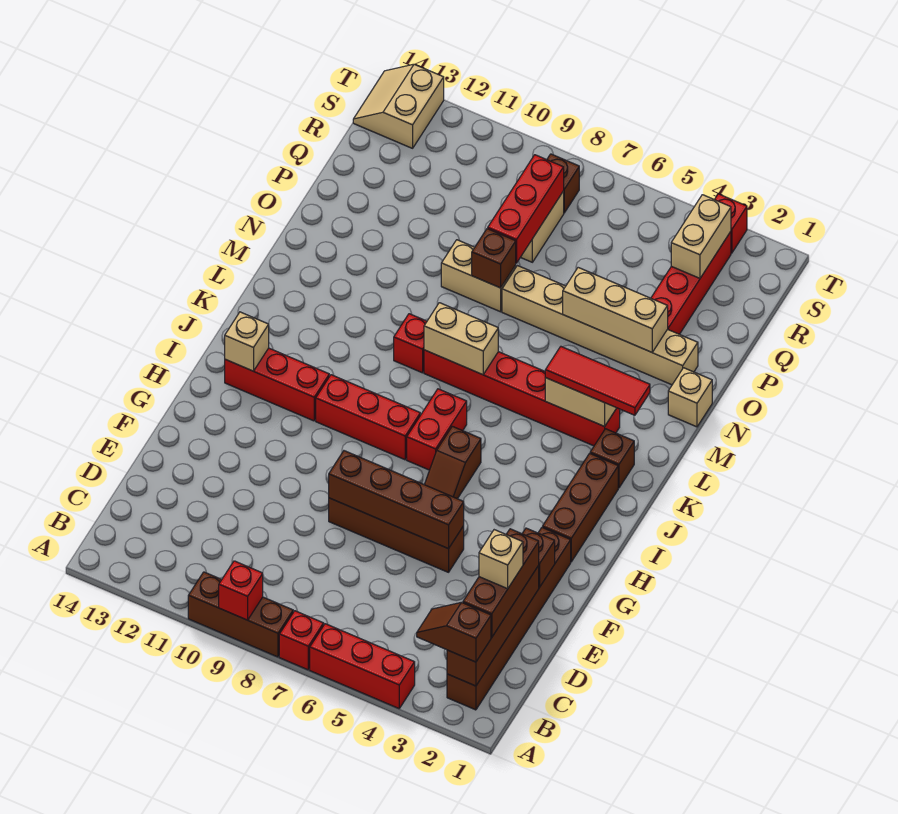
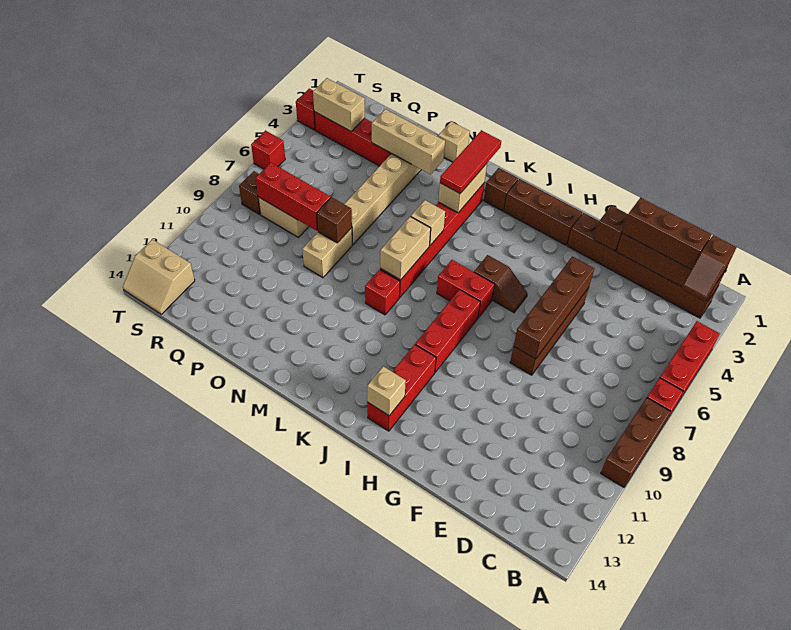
red brick A9 level 2 -> red brick T6 level 1
tan brick D2 level 4 -> tan brick L6 level 2
tan brick O3:O5 level 2 -> tan brick N3:P3 level 2

